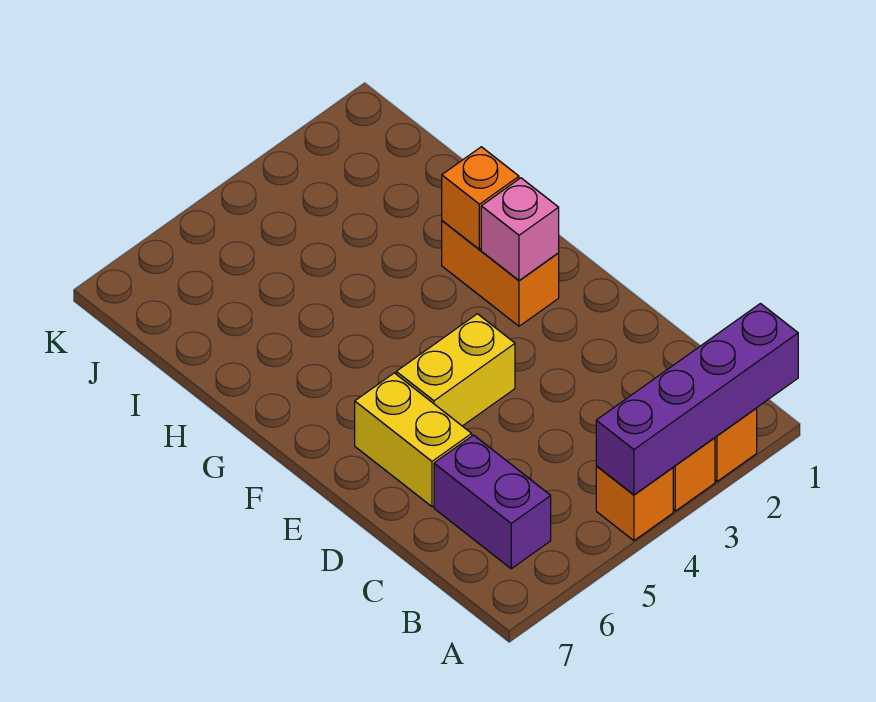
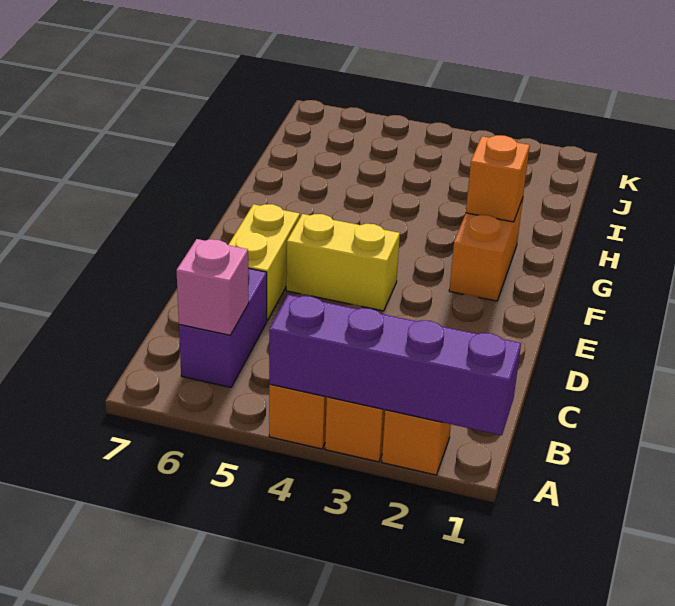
pink brick F2 level 2 -> pink brick B6 level 2

